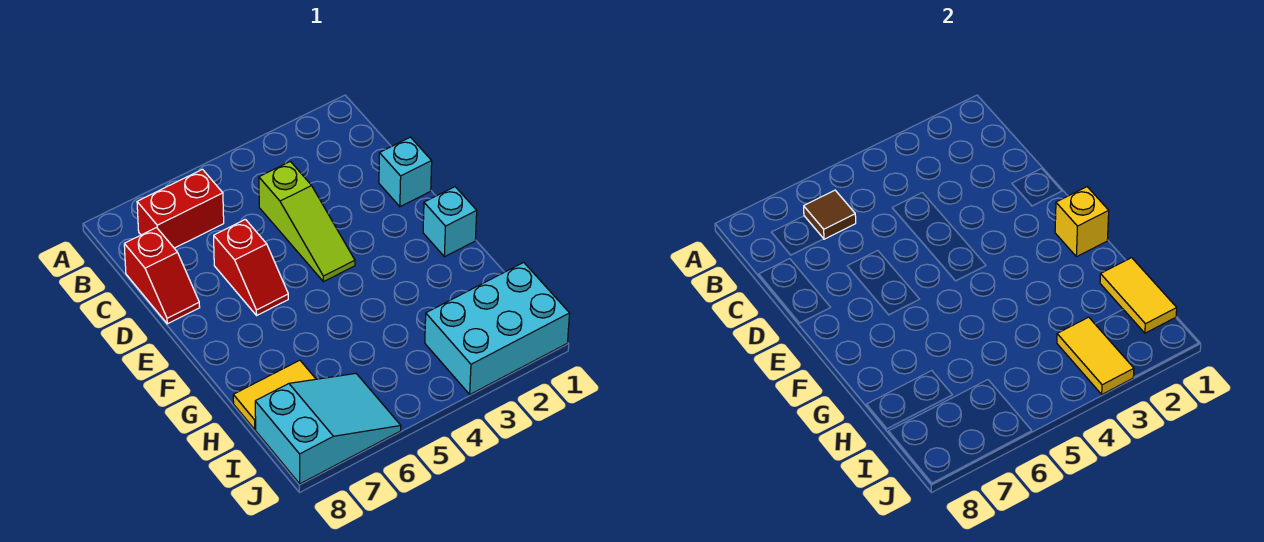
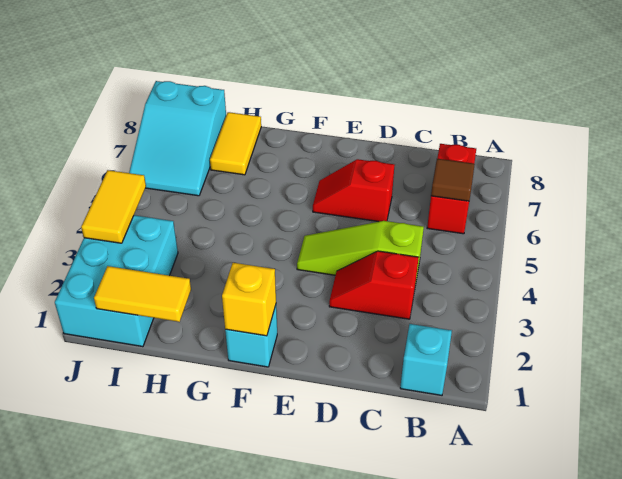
red slope C8:D8 level 1 top C -> red slope C3:D3 level 1 top C
cyan brick D1 level 1 -> cyan brick B1 level 1
yellow tile I3:J3 level 2 -> yellow tile J3:J4 level 2

